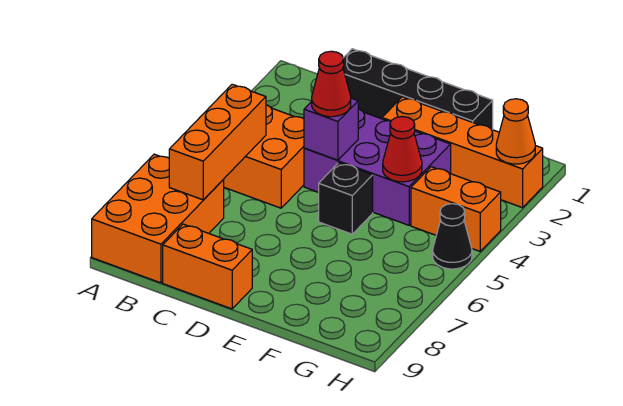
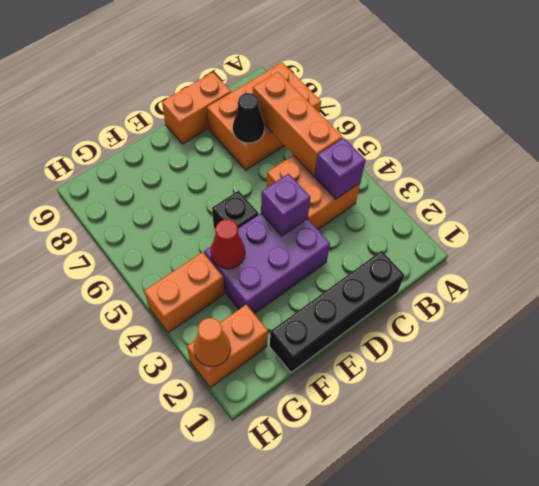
orange brick A7:B9 level 1 -> orange brick A7:C8 level 1
none -> purple brick B4 level 2
red cone D4 level 3 -> none
orange brick E2:H2 level 1 -> orange brick G2:H2 level 1
black cone H5 level 1 -> black cone C7 level 2

